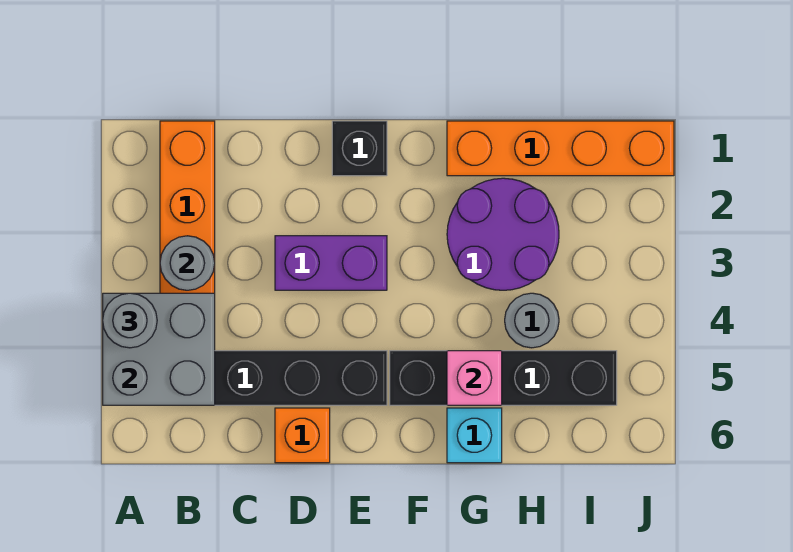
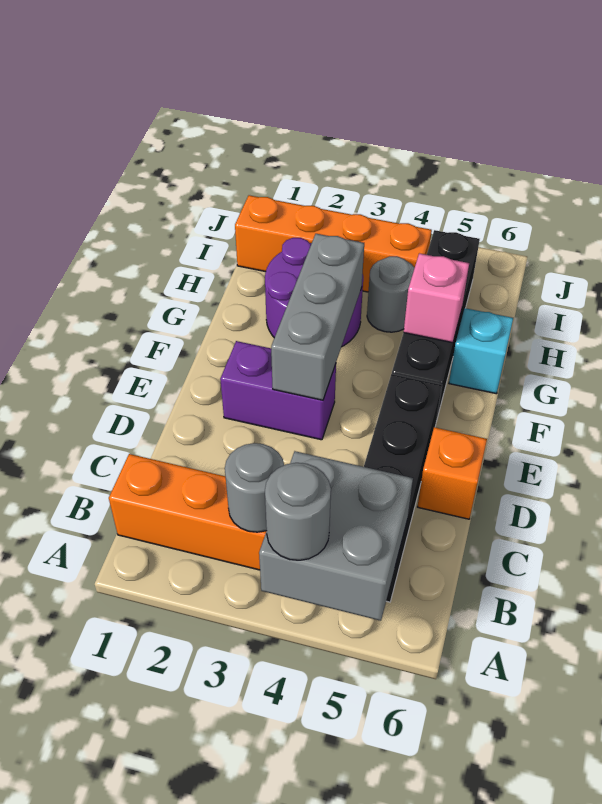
purple brick D3:E3 level 1 -> purple brick E2:E3 level 1
black brick E1 level 1 -> none
none -> grey brick E3:G3 level 2
orange brick G1:J1 level 1 -> orange brick I1:I4 level 1

